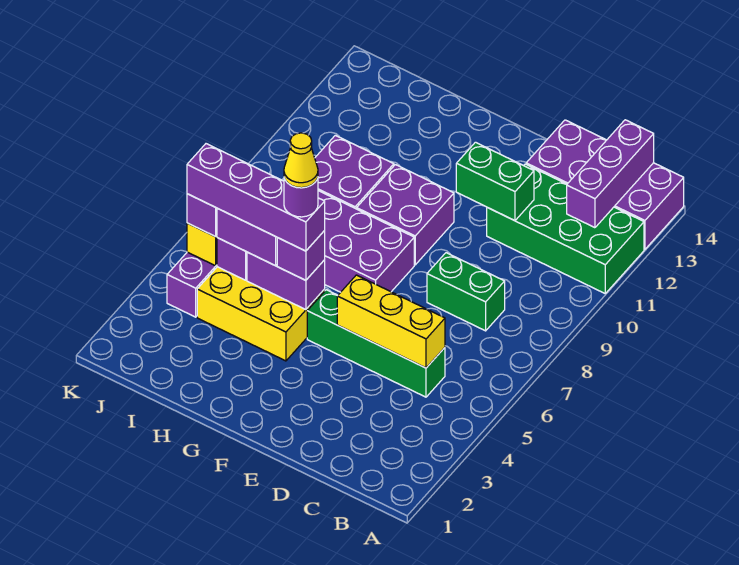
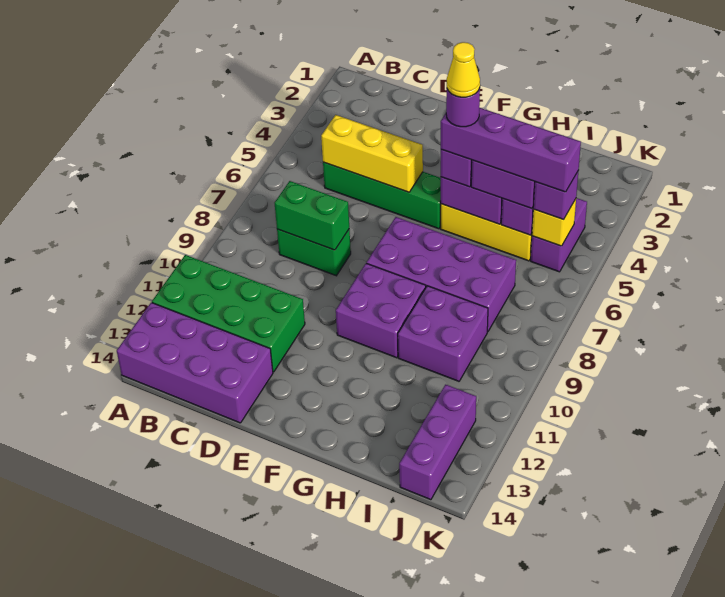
purple brick B12:B14 level 2 -> purple brick J12:J14 level 1
green brick D11:E11 level 2 -> green brick C8:D8 level 2

